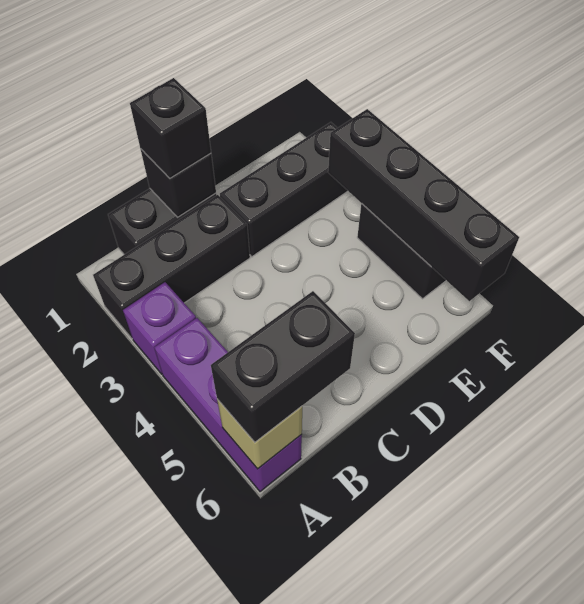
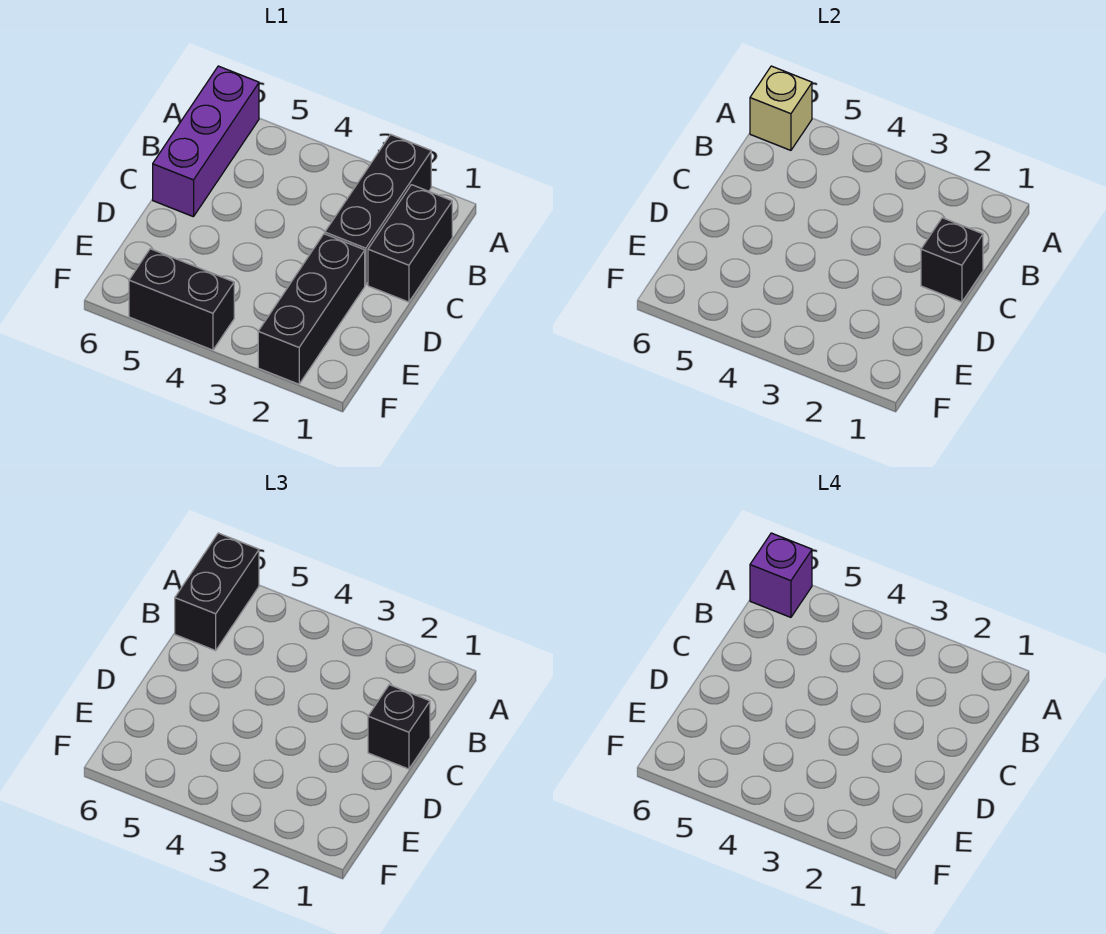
purple brick A3 level 1 -> purple brick A6 level 4
purple brick A4:A6 level 1 -> purple brick A6:C6 level 1
black brick F3:F6 level 2 -> none

